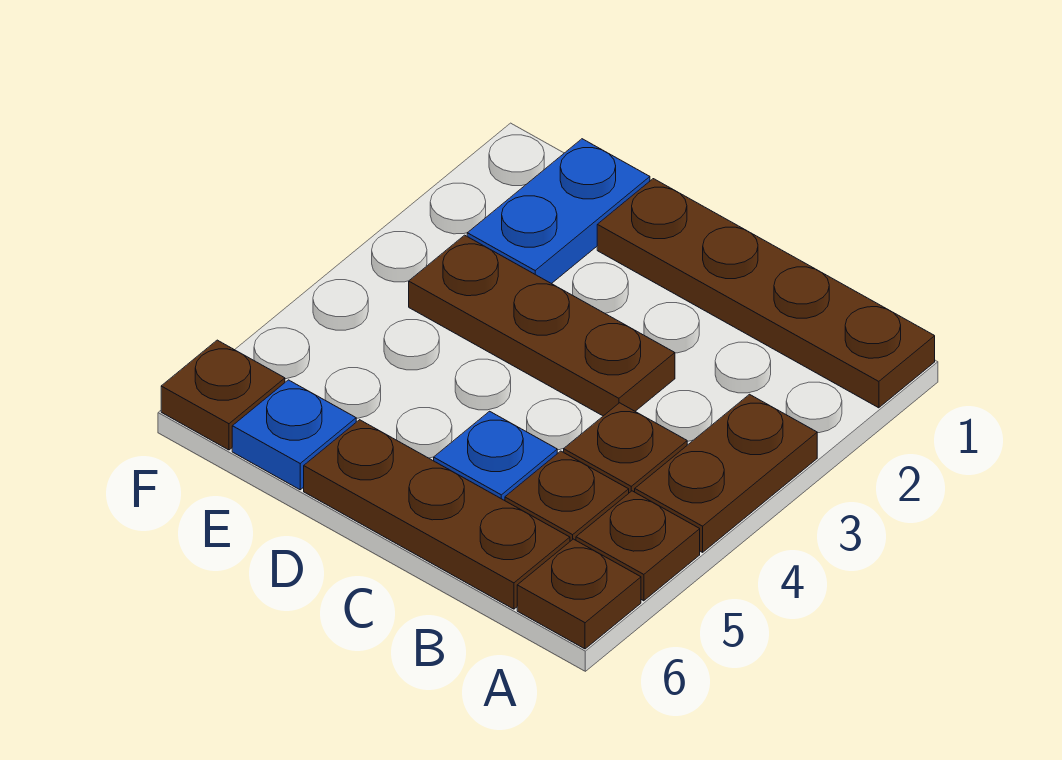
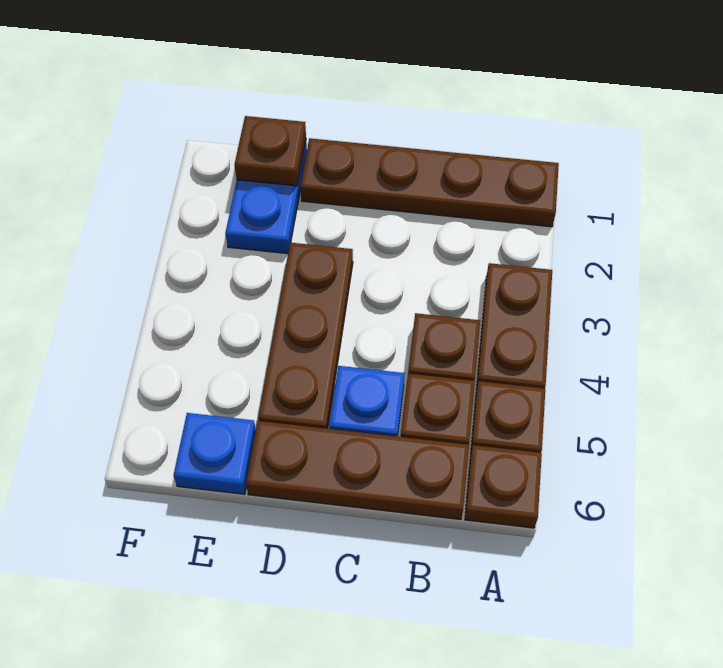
brown plate C3:E3 level 1 -> brown plate D3:D5 level 1
brown plate F6 level 1 -> brown plate E1 level 2

